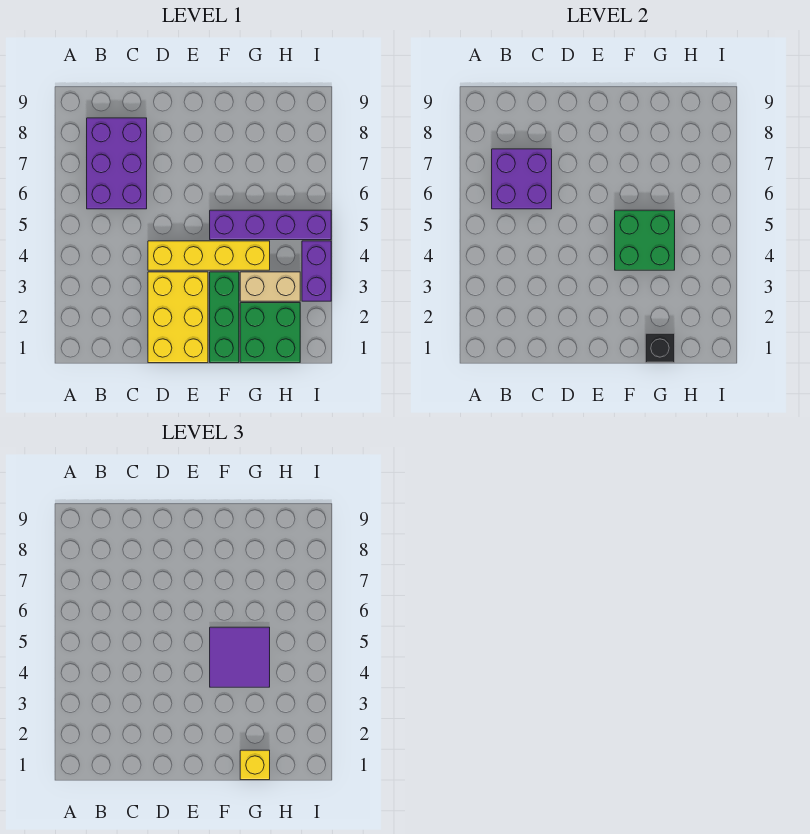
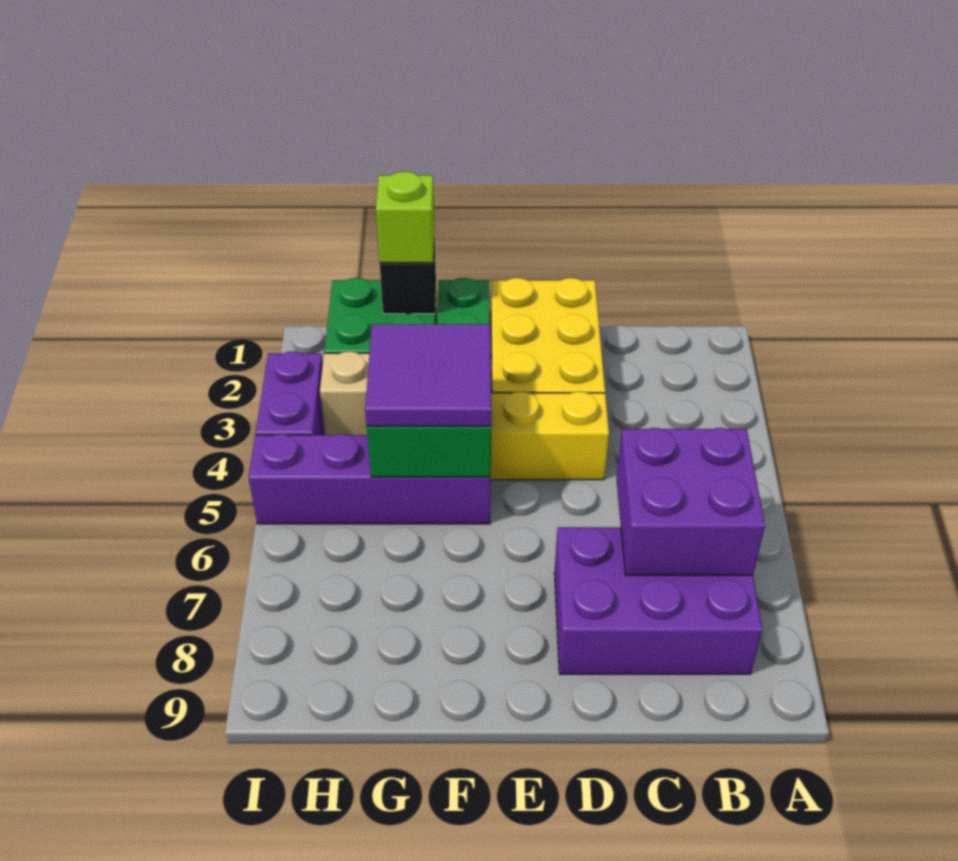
purple brick B6:C8 level 1 -> purple brick B7:D8 level 1
yellow brick G1 level 3 -> lime brick G1 level 3

